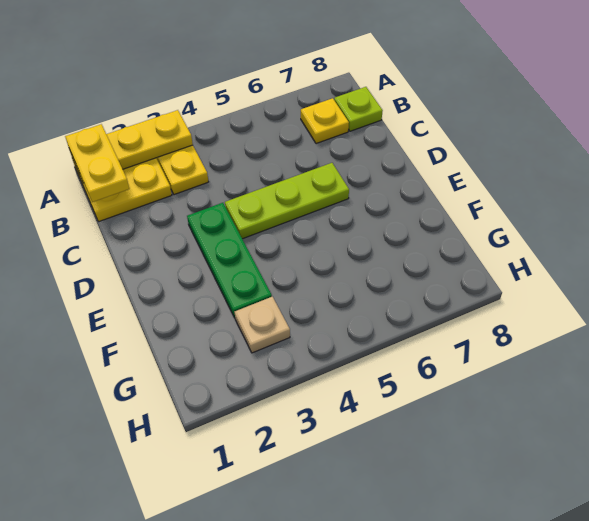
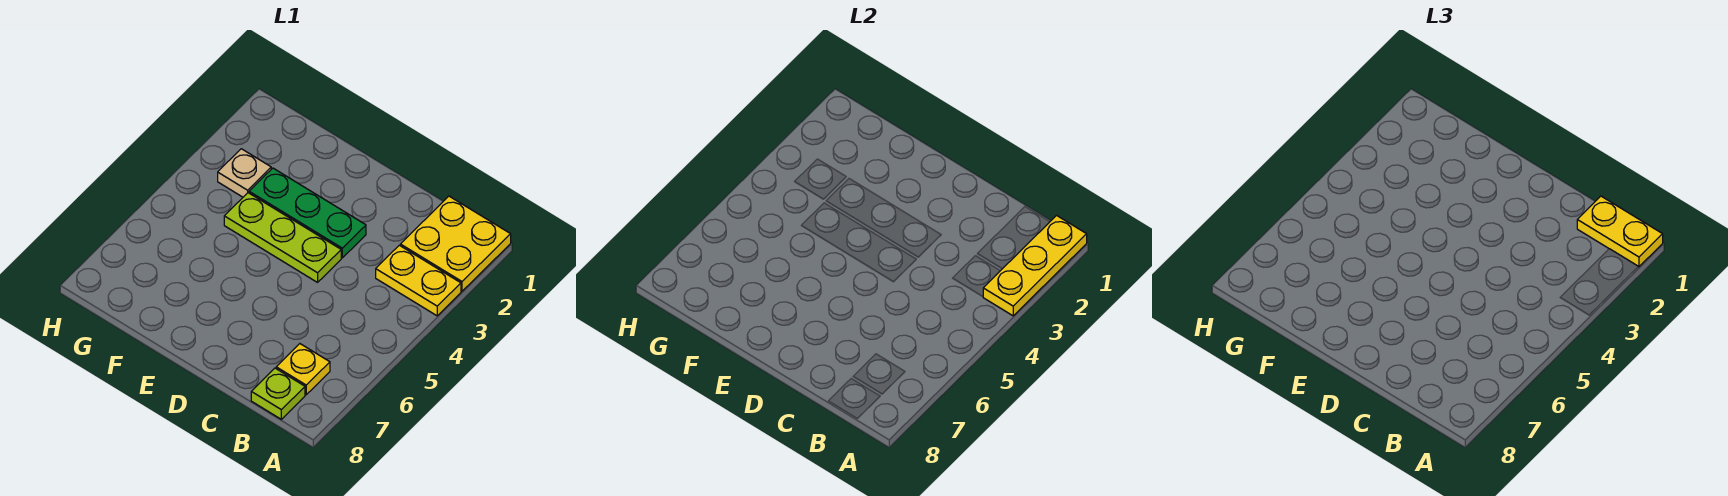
lime plate D4:D6 level 1 -> lime plate D4:F4 level 1

